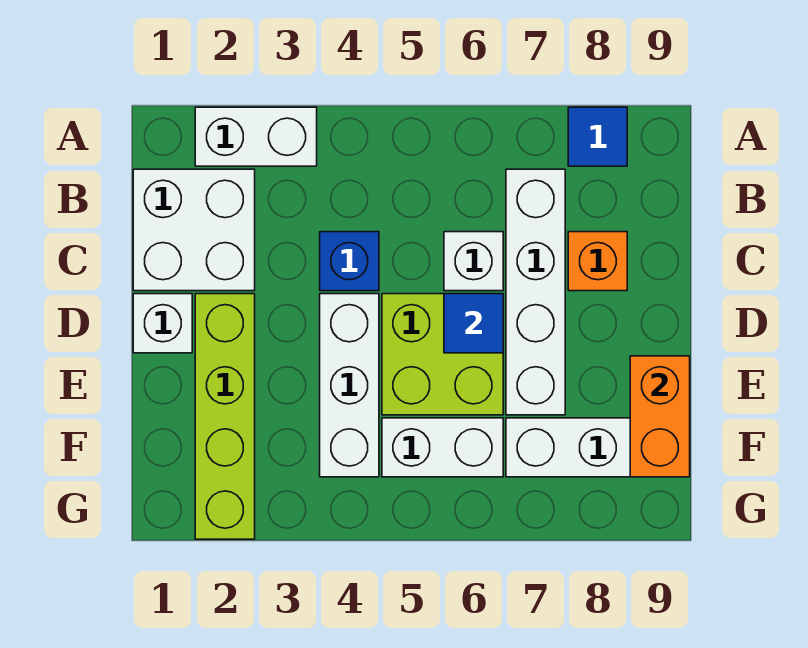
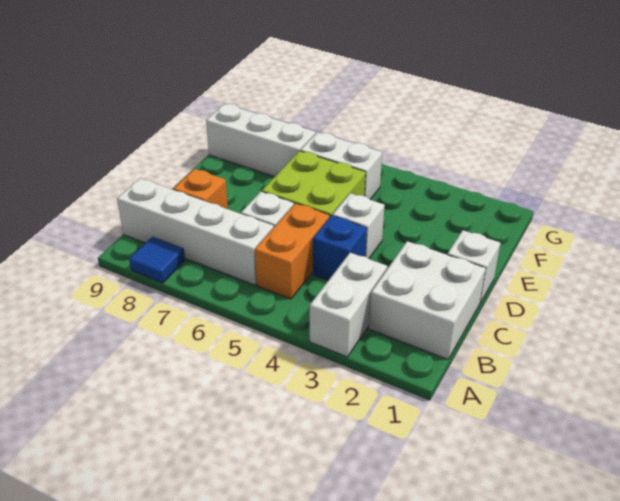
white brick A2:A3 level 1 -> white brick A3:B3 level 1
white brick B7:E7 level 1 -> white brick B6:B9 level 1
lime brick D2:G2 level 1 -> none
white brick D4:F4 level 1 -> white brick D4 level 1
blue tile D6 level 2 -> none
orange brick E9:F9 level 2 -> orange brick B5:C5 level 1

